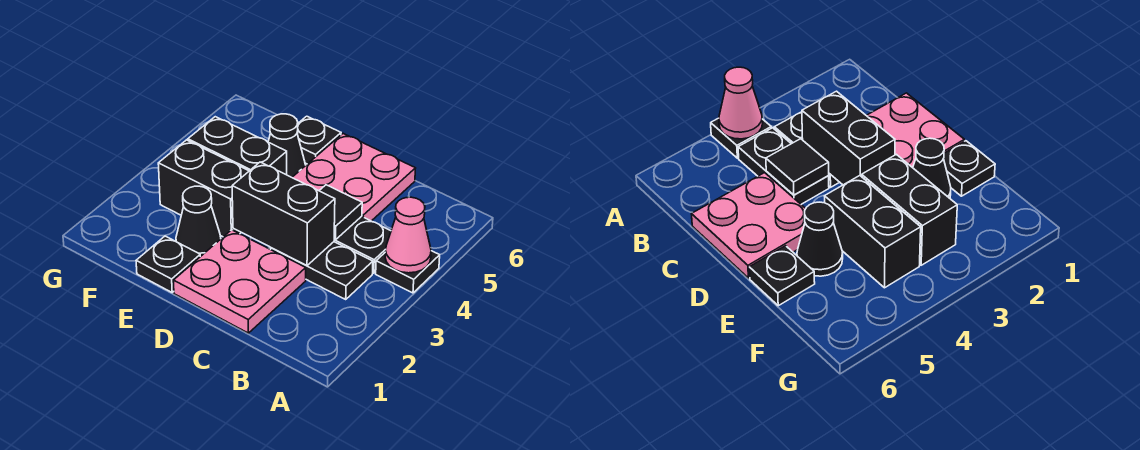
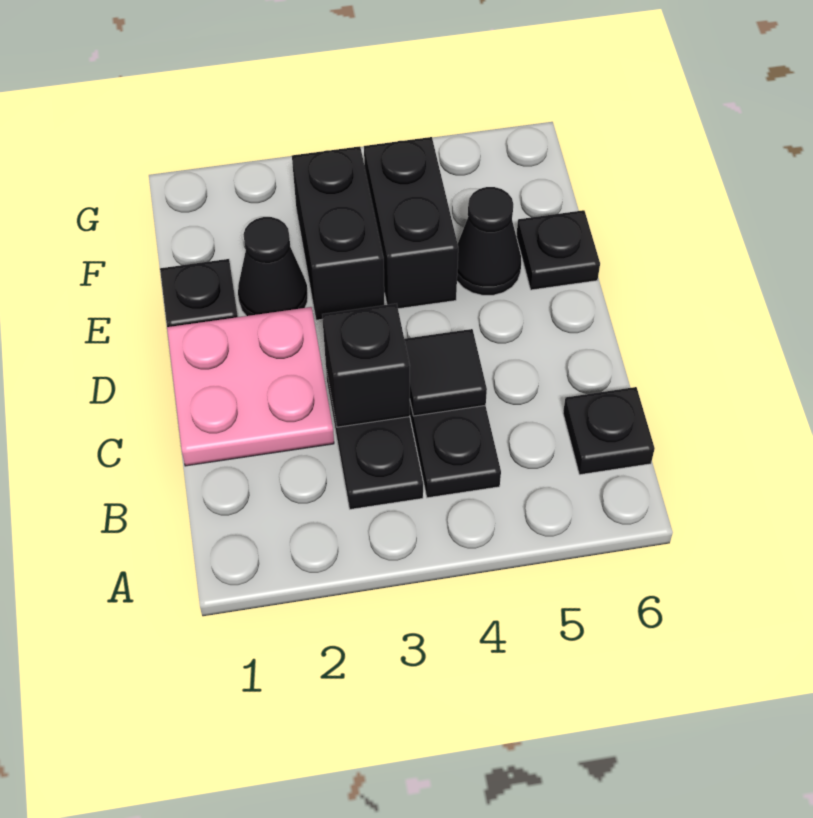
black plate A4 level 1 -> black plate B6 level 1
pink cone A4 level 2 -> none
black brick C3:D3 level 2 -> black brick C3 level 2
pink plate C5:D6 level 1 -> none

